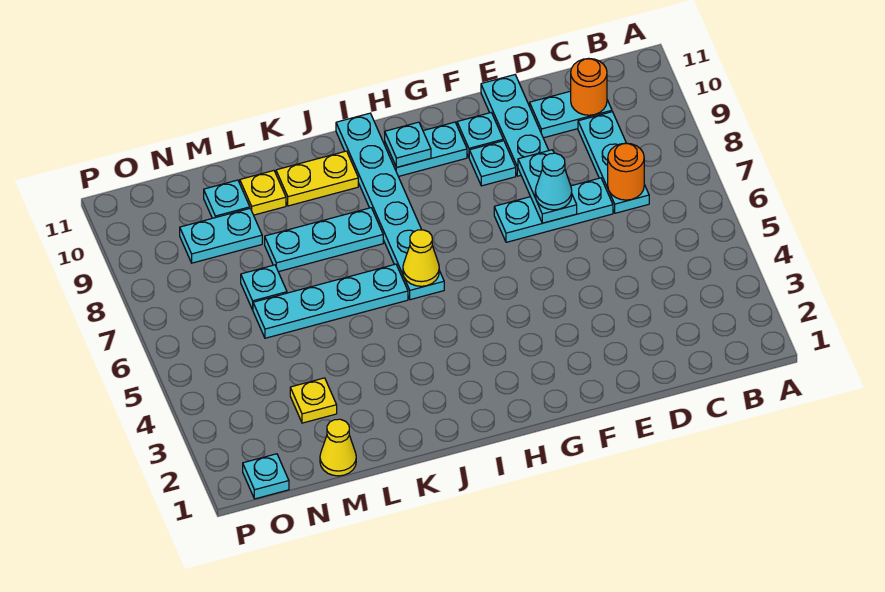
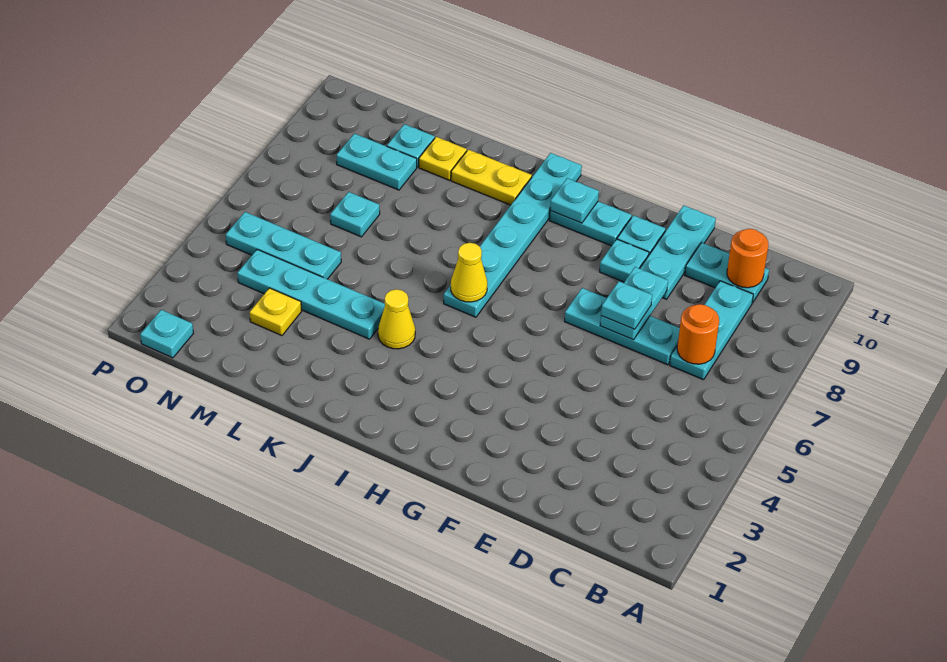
cyan cone E7 level 3 -> cyan plate E7 level 3
cyan plate J6:M6 level 1 -> cyan plate K4:N4 level 1
cyan plate J8:L8 level 1 -> cyan plate M5:O5 level 1
yellow cone M1 level 1 -> yellow cone J4 level 1

